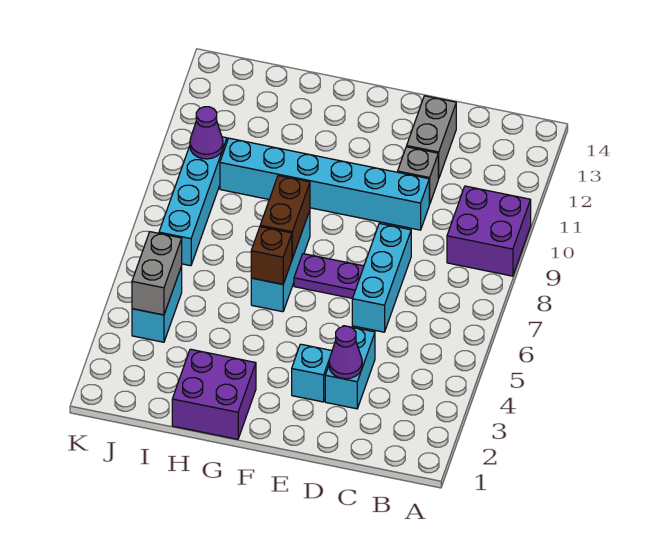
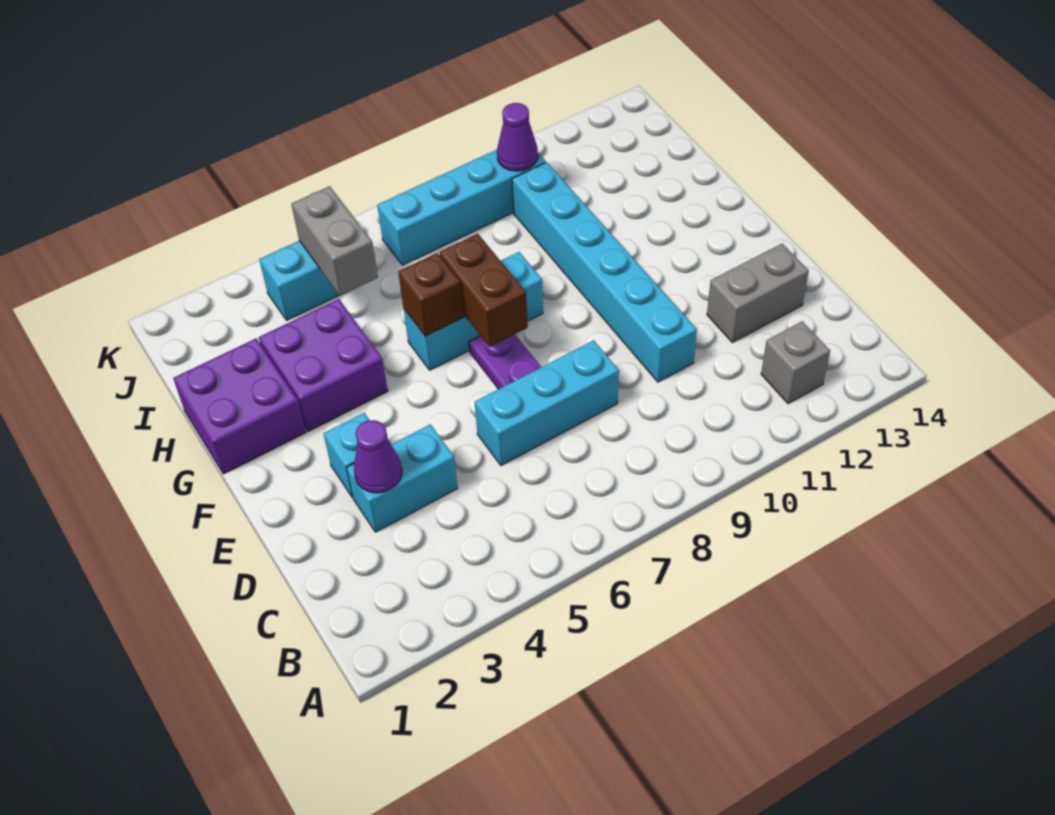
purple brick A9:B10 level 1 -> purple brick G3:H4 level 1
grey brick D11 level 1 -> grey brick B12 level 1
brown brick G7:G8 level 2 -> brown brick F7:G7 level 2
grey brick J4:J5 level 2 -> grey brick I5:J5 level 2

